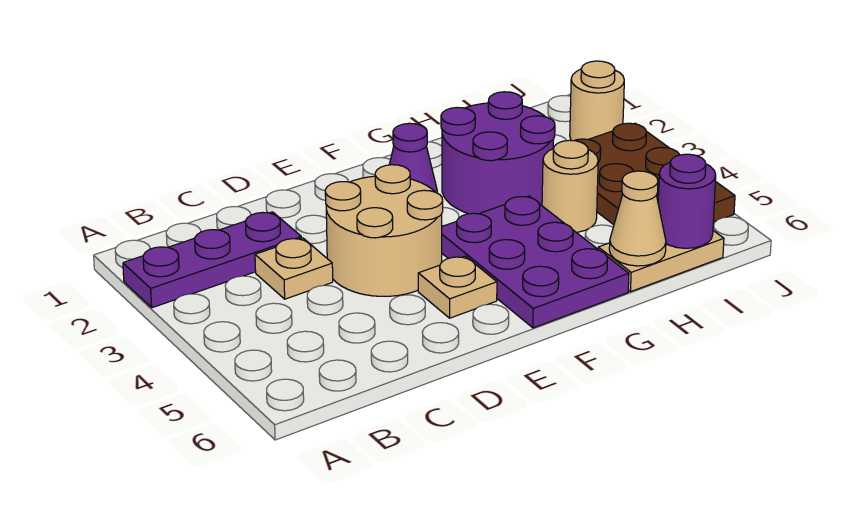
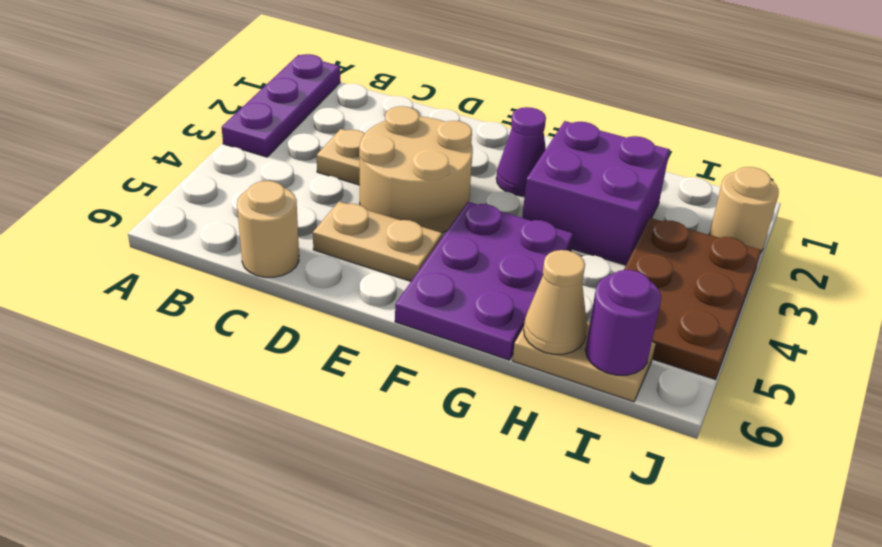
purple plate A2:C2 level 1 -> purple plate A1:A3 level 1
tan plate E5 level 1 -> tan plate D5:E5 level 1
purple round brick G2:H3 level 1 -> purple brick G2:H3 level 1
tan round brick H4 level 1 -> tan round brick C6 level 1

